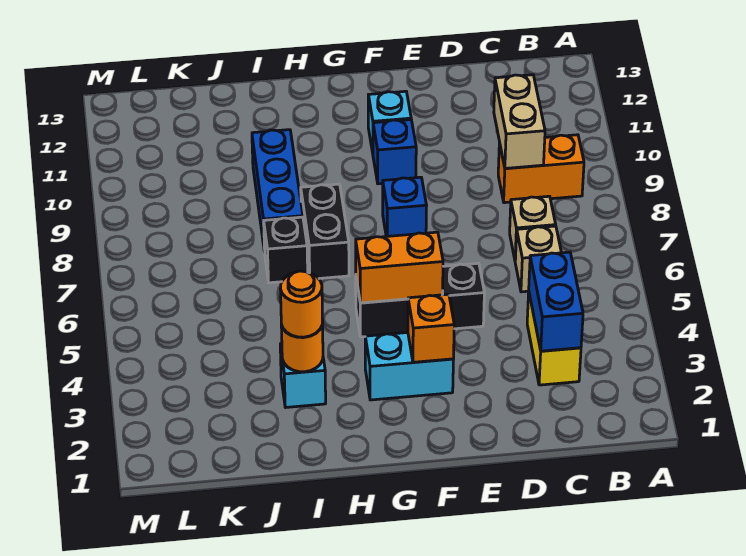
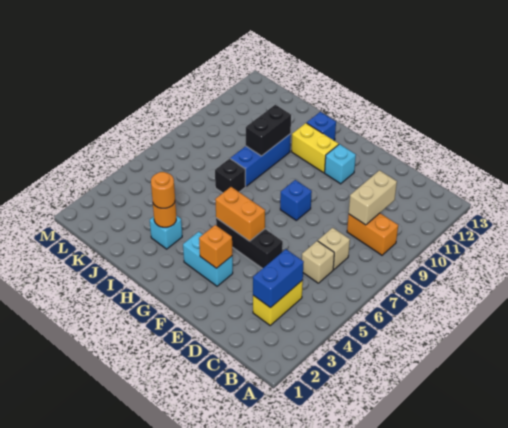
blue brick F10 level 1 -> blue brick H12 level 1
none -> yellow brick G11:H11 level 1
black brick H7:H8 level 1 -> black brick I9:I10 level 2

